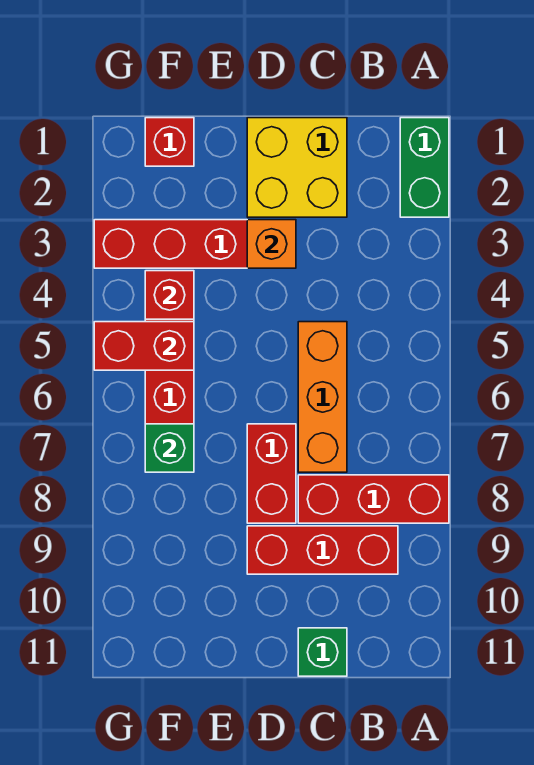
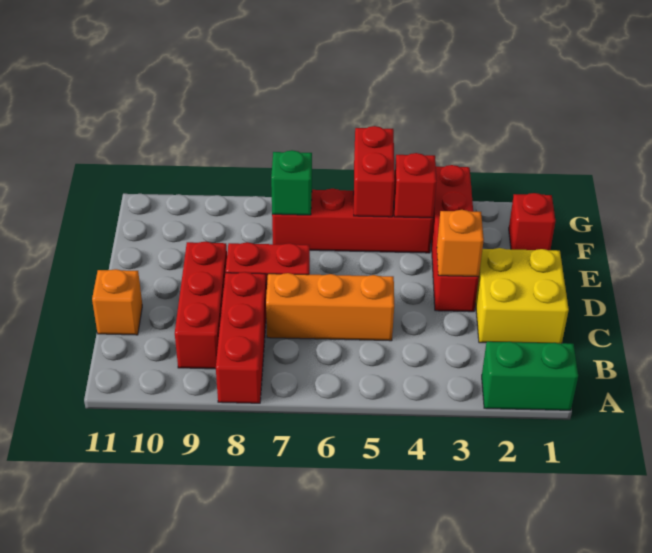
green brick C11 level 1 -> orange brick C11 level 1

